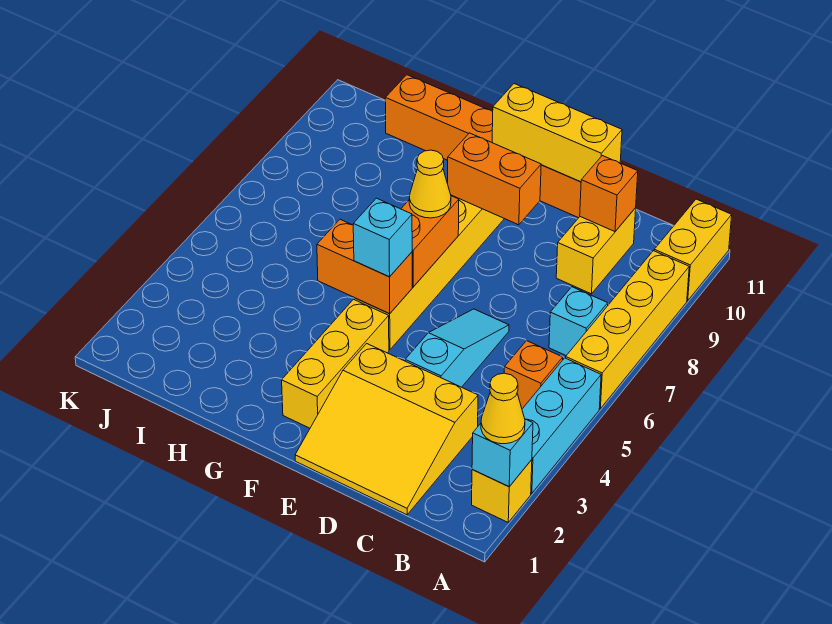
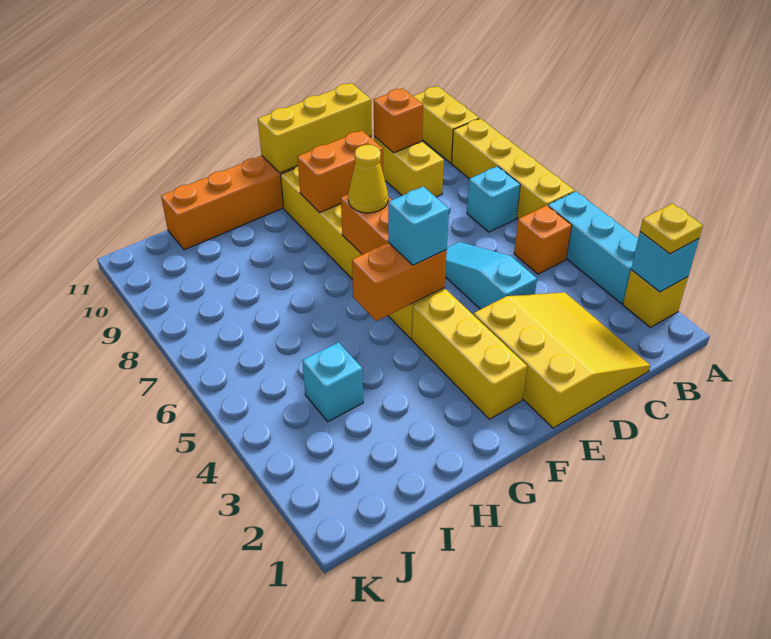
yellow cone A2 level 3 -> yellow plate A2 level 3
yellow slope C1:E3 level 1 top 3 -> yellow slope C1:E3 level 1 top E
none -> cyan brick I4 level 1

